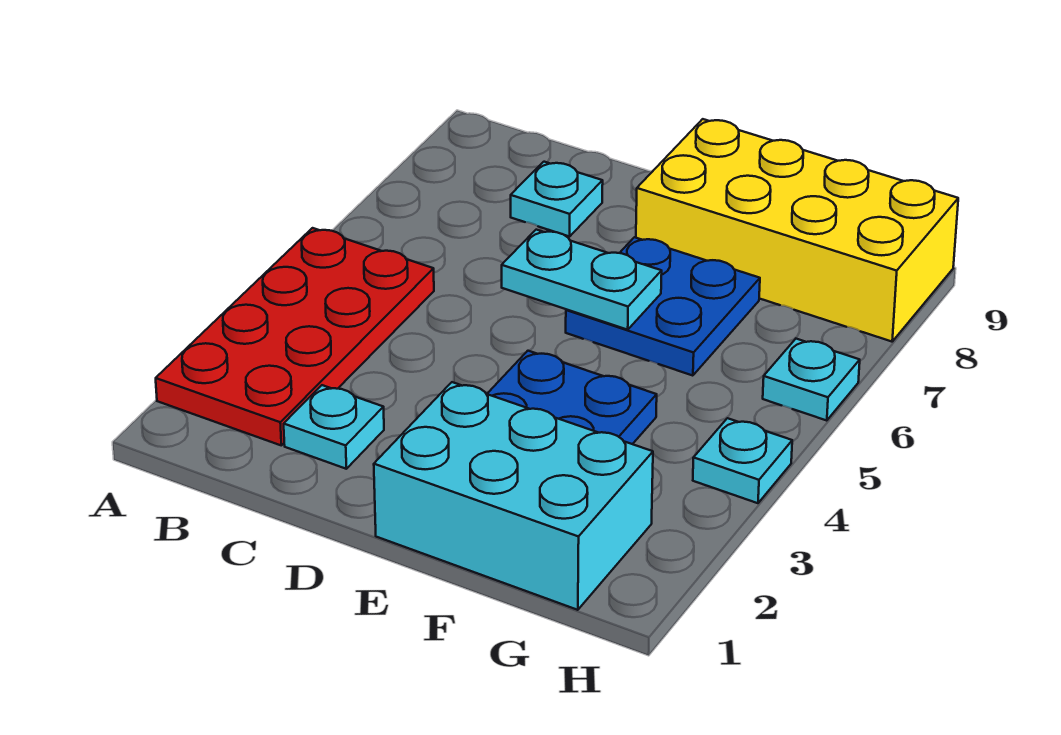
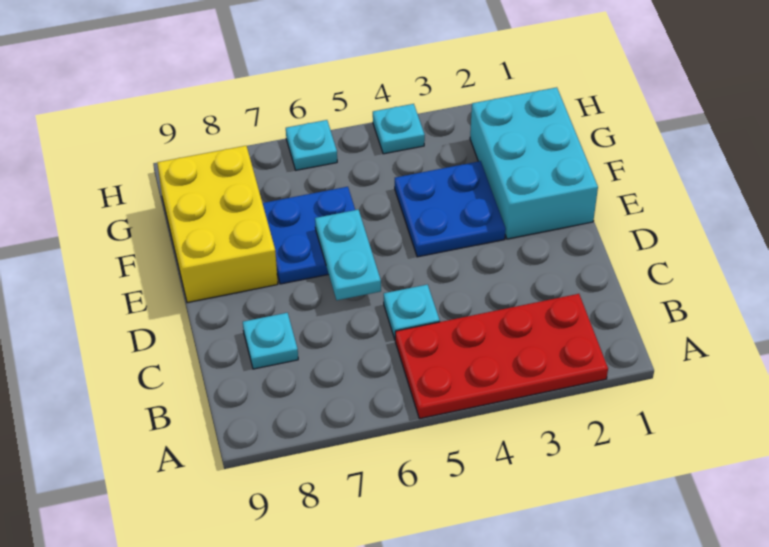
cyan plate C2 level 1 -> cyan plate C5 level 1
yellow brick E8:H9 level 1 -> yellow brick E8:G9 level 1

